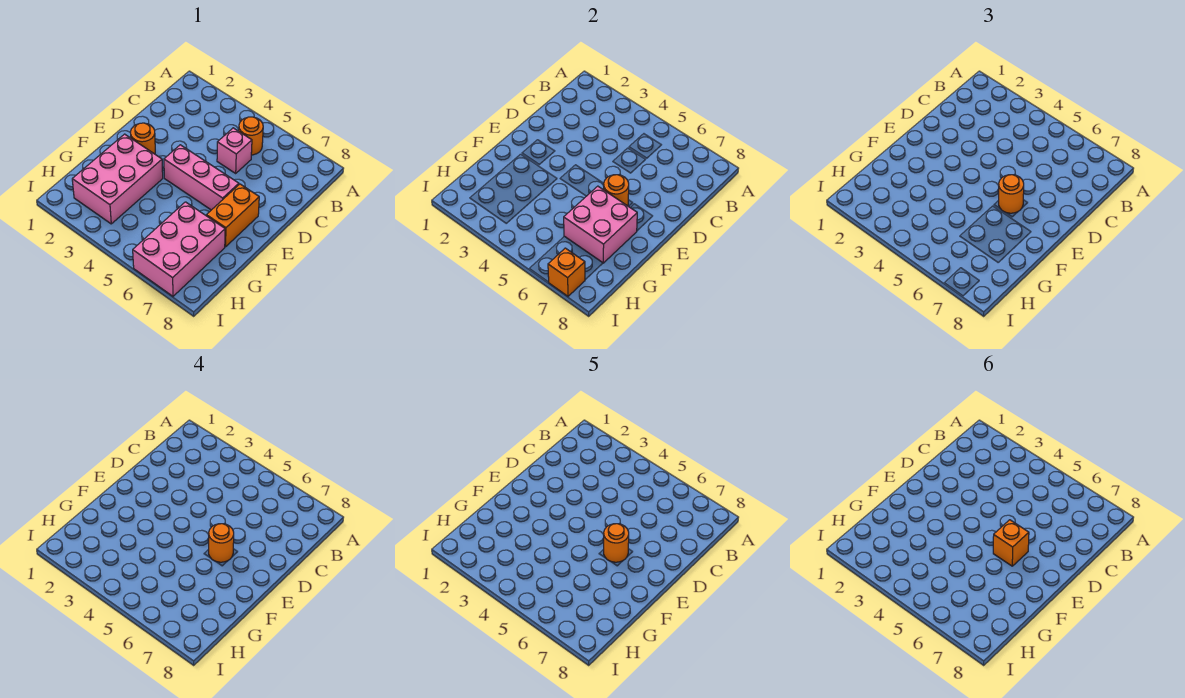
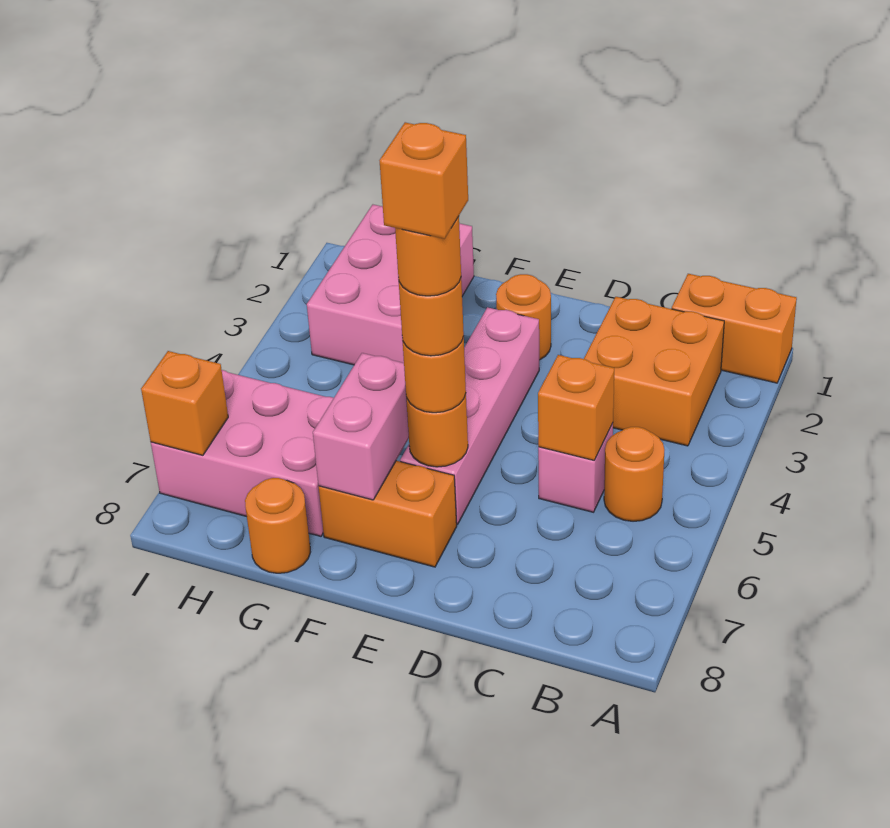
none -> orange brick A1:B1 level 1
none -> orange brick B2:C3 level 1
none -> orange brick C5 level 2
pink brick E4:E6 level 1 -> pink brick E3:E6 level 1
pink brick F2:H3 level 1 -> pink brick G1:H3 level 1
pink brick F6:G7 level 2 -> pink brick F6:F7 level 2
none -> orange round brick G8 level 1

